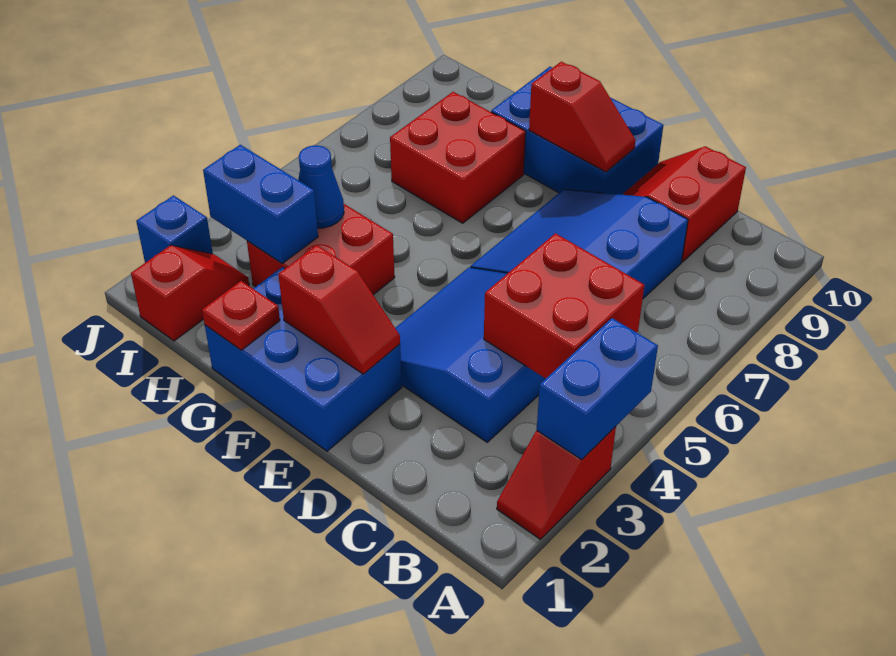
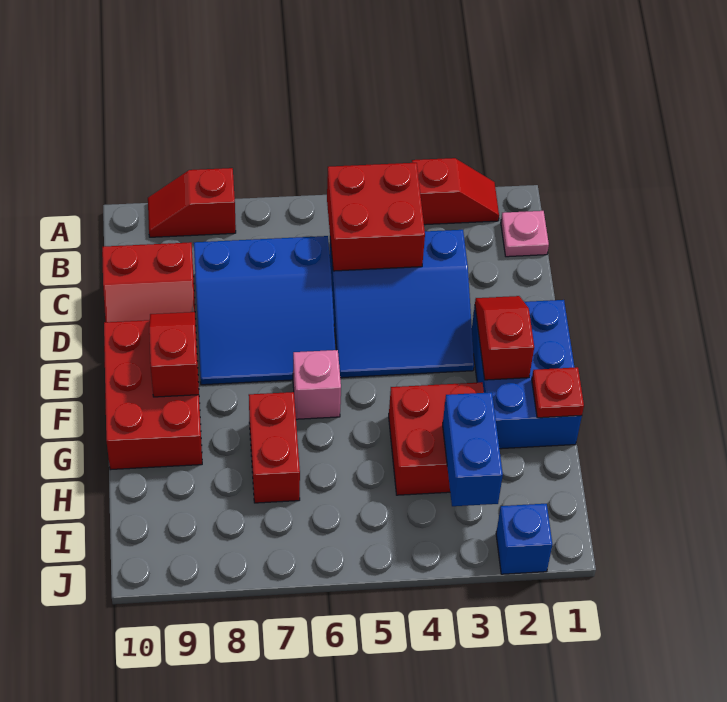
blue brick A3:A4 level 2 -> none
none -> pink plate B1 level 1
blue brick E9:G10 level 1 -> red brick E9:G10 level 1
none -> pink brick F6 level 1
red brick G7:H8 level 1 -> red brick G7:H7 level 1
blue cone H4 level 2 -> none
red slope I1:I2 level 1 top 1 -> red slope A8:A9 level 1 top 8

